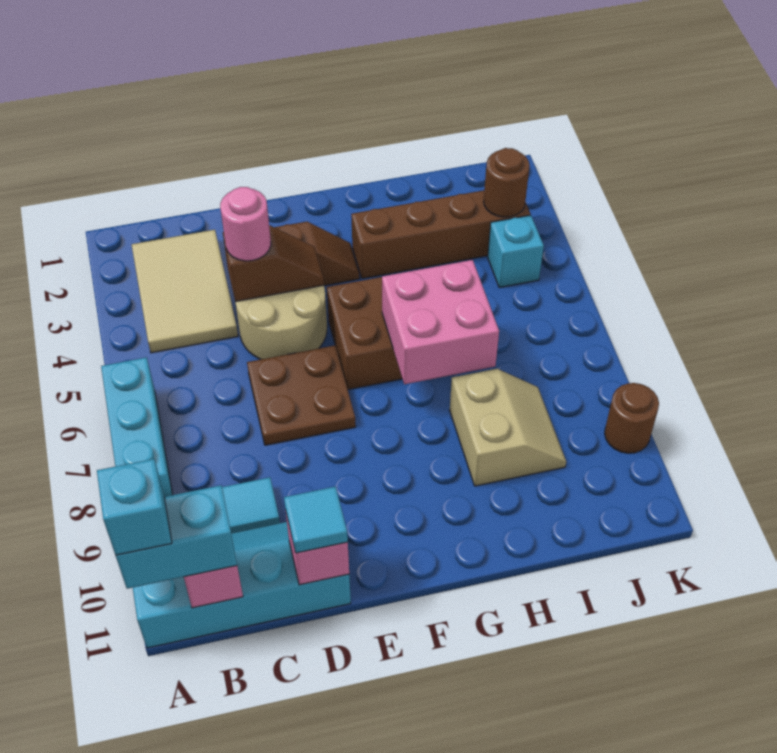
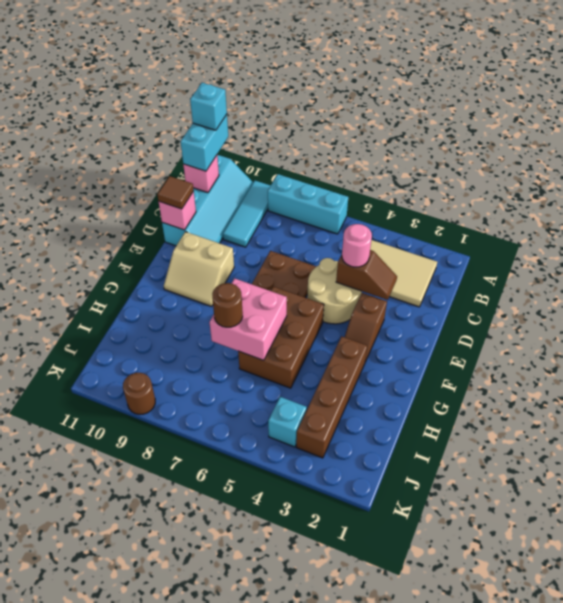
brown slope D4:E4 level 2 top D -> brown slope D3:D4 level 2 top 4
cyan tile D11 level 3 -> brown tile D11 level 3
tan slope H8:I9 level 1 top H -> tan slope E9:F10 level 1 top E
brown round brick J3 level 2 -> brown round brick H7 level 3

